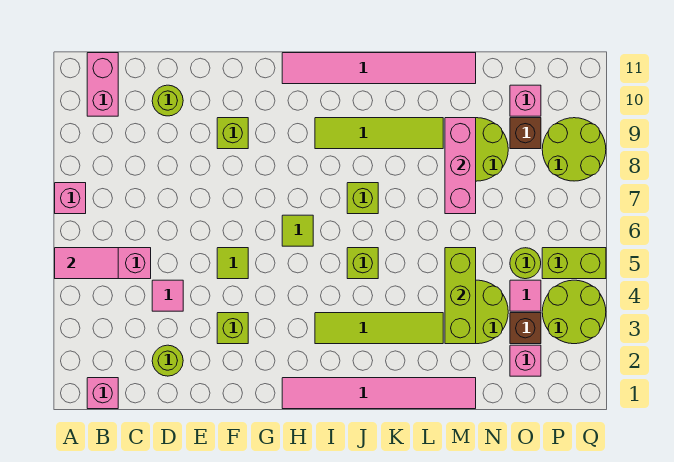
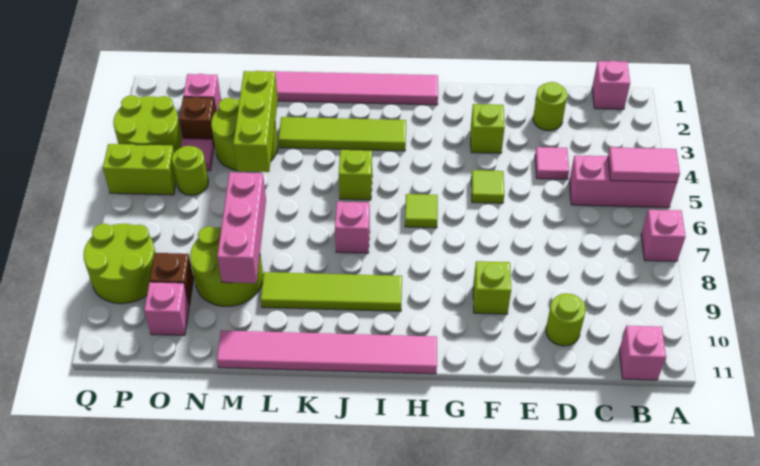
pink brick B10:B11 level 1 -> pink brick B11 level 1
lime brick J7 level 1 -> pink brick J7 level 1

